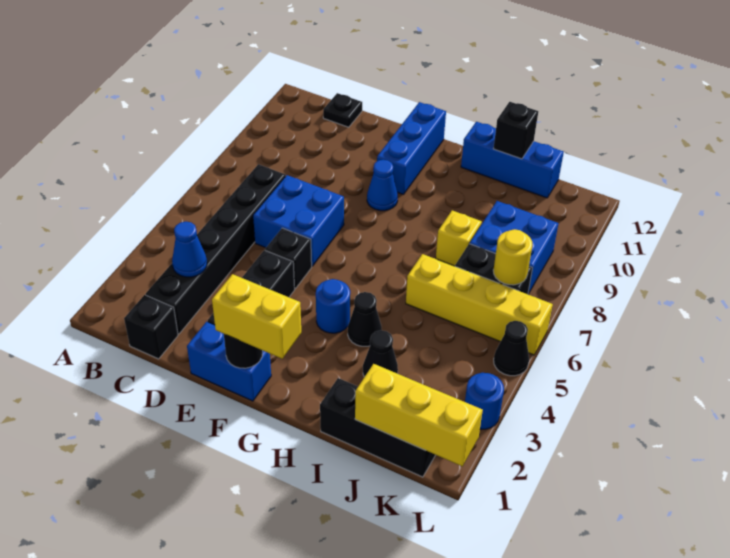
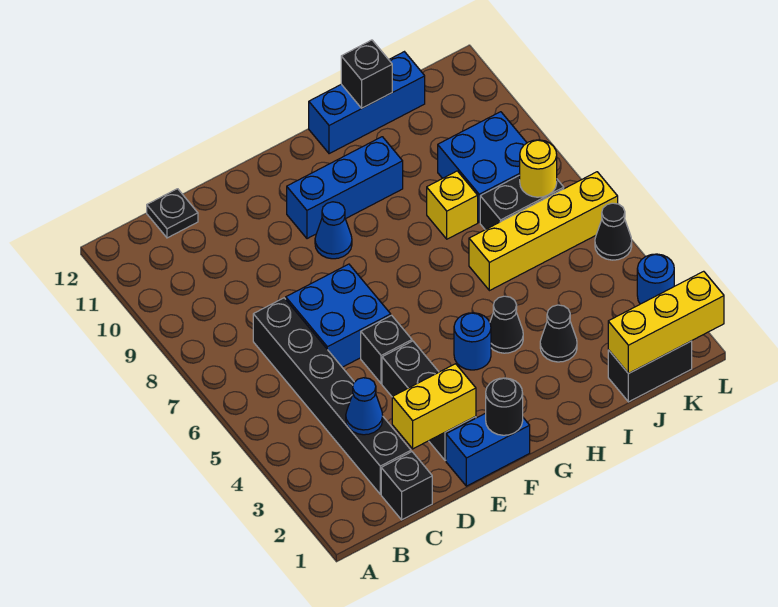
yellow brick F1:G1 level 3 -> yellow brick D2:E2 level 2
blue brick F10:F12 level 1 -> blue brick F10:H10 level 1
black brick I1:K1 level 1 -> black brick J1:K1 level 1

